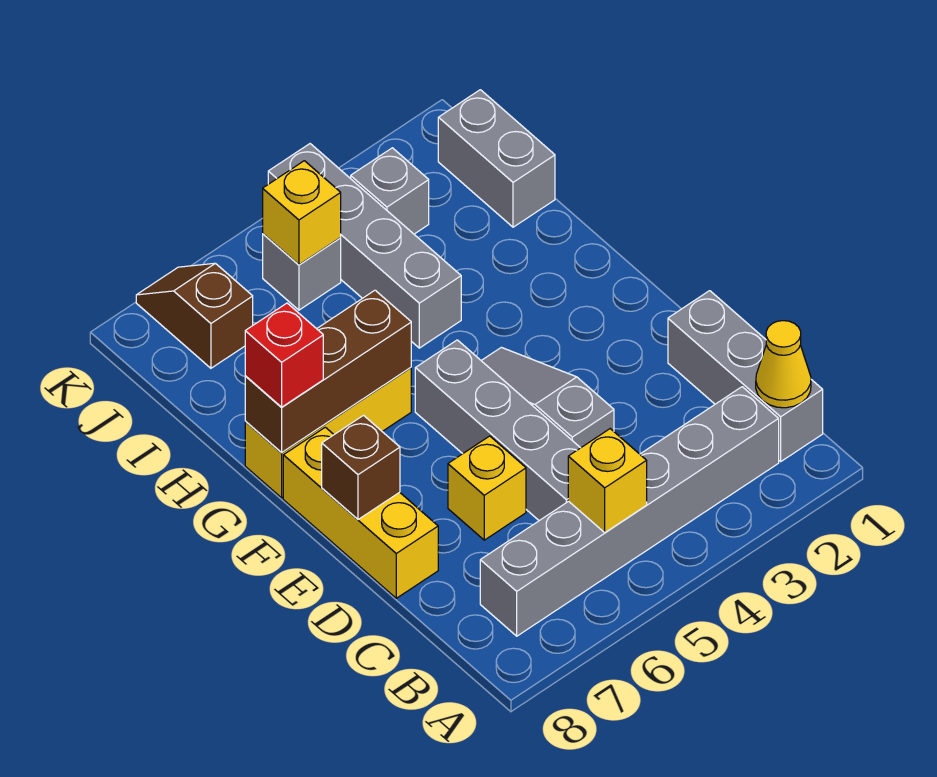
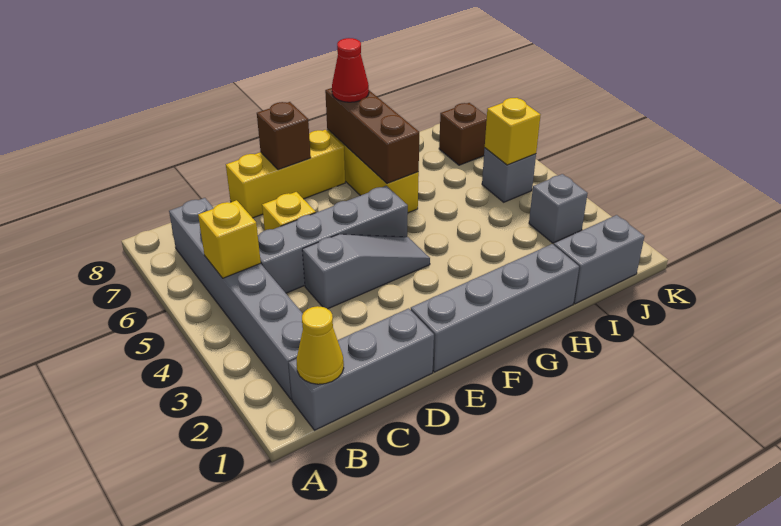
red brick G8 level 3 -> red cone G8 level 3
grey brick H4:K4 level 1 -> grey brick E1:H1 level 1

